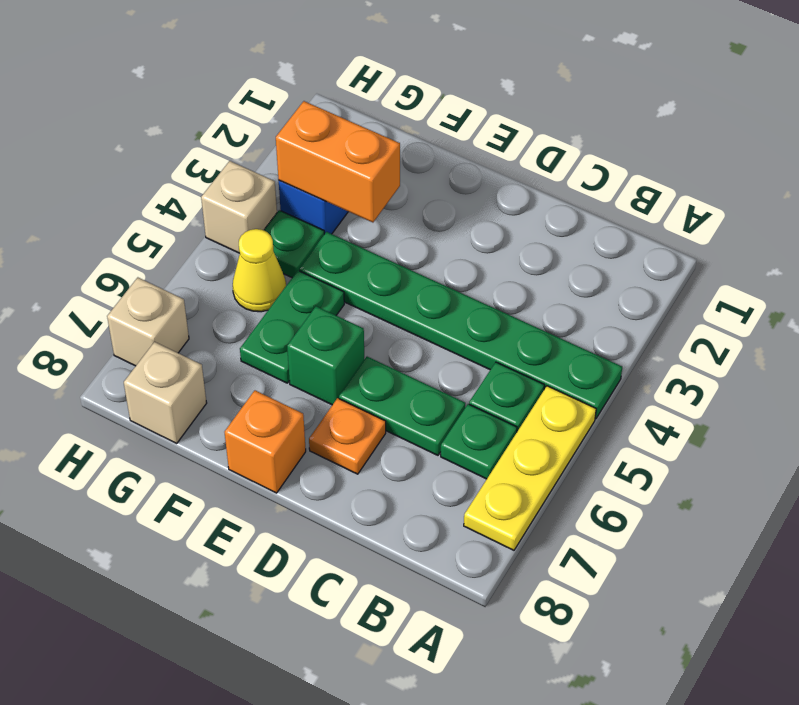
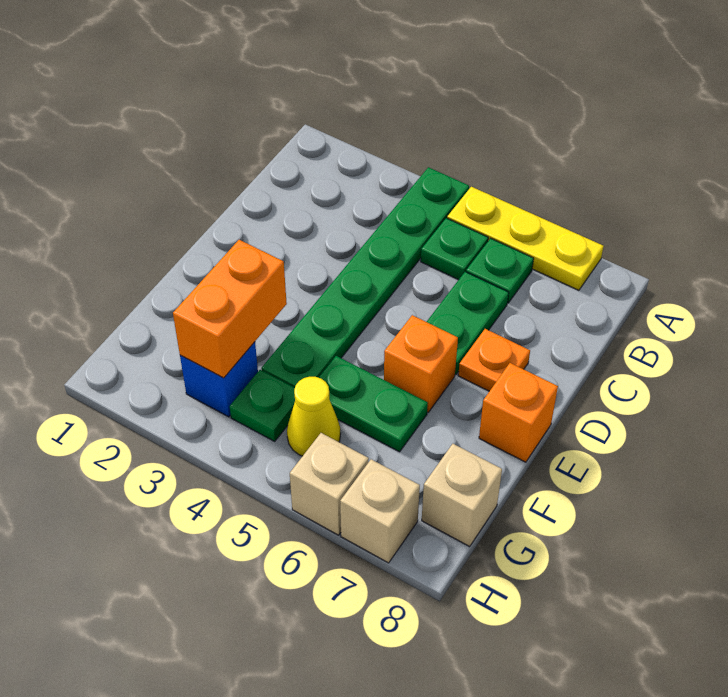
green brick E6 level 1 -> orange brick E6 level 1
tan brick H4 level 1 -> tan brick H6 level 1

